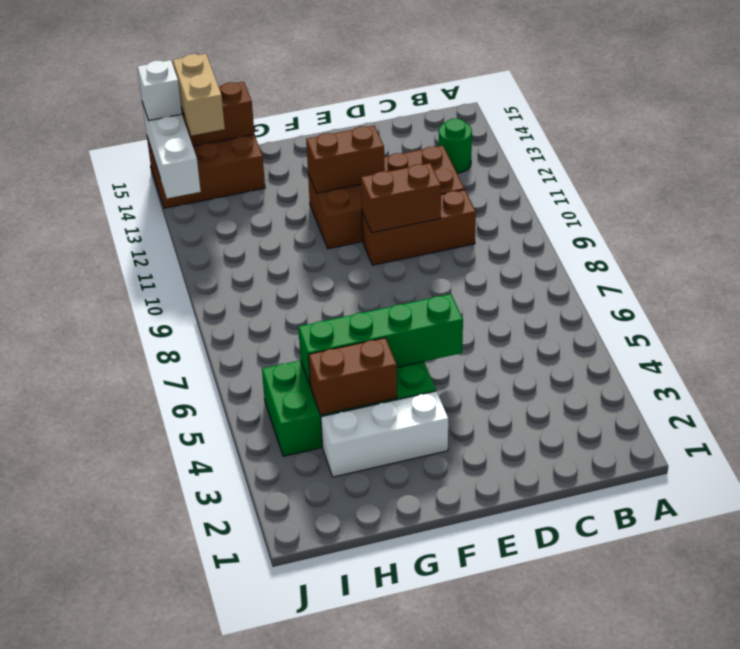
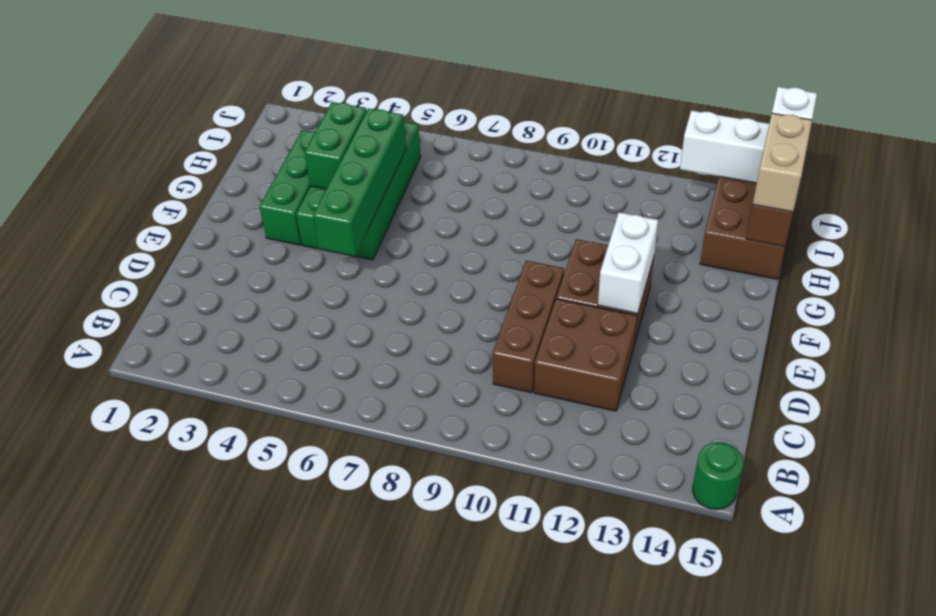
green round brick B13 level 1 -> green round brick A15 level 1
brown brick D10:E10 level 2 -> none
brown brick E12:F12 level 2 -> white brick E12:F12 level 2
white brick F3:H3 level 1 -> green brick F3:H3 level 1
brown brick G4:H4 level 2 -> green brick G4:H4 level 2
tan brick I14:I15 level 3 -> tan brick H15:I15 level 3

